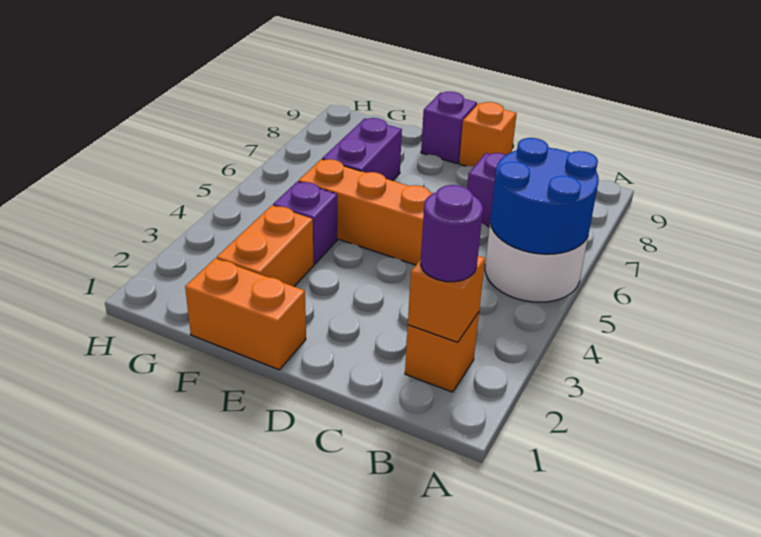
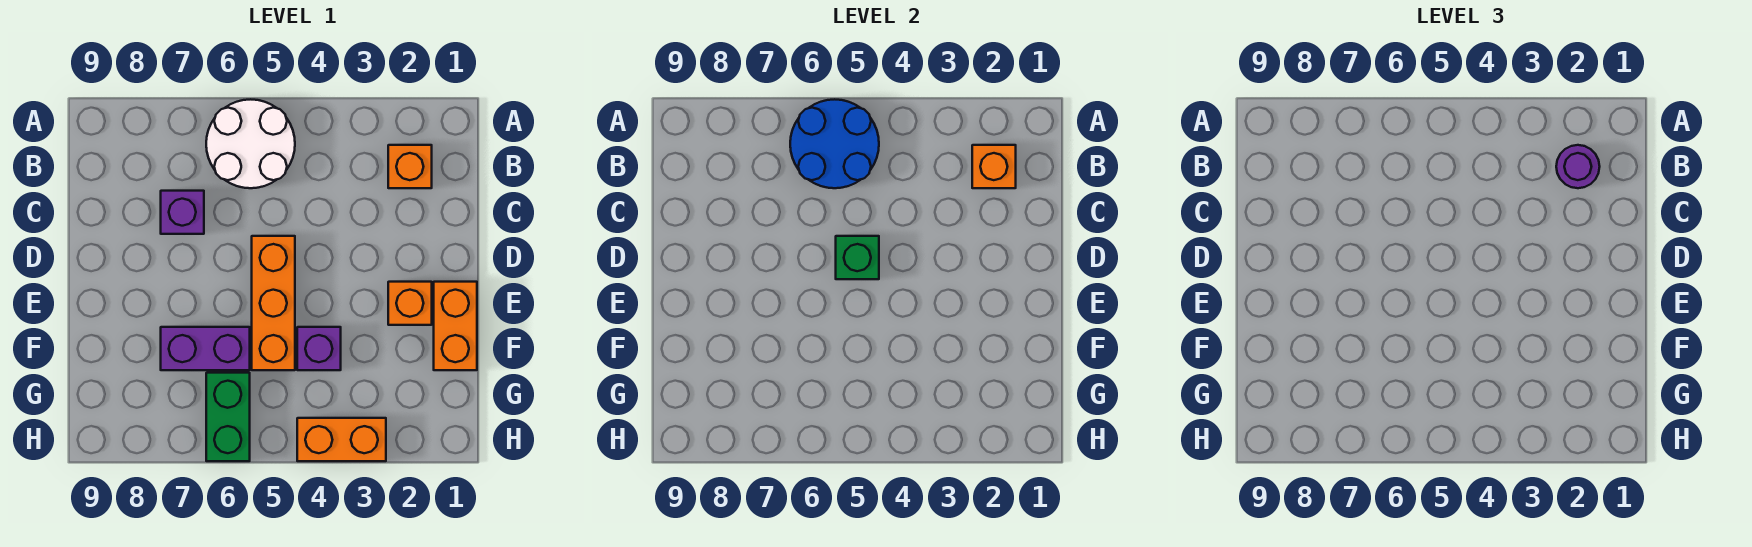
none -> green brick D5 level 2
orange brick D9 level 1 -> orange brick E2 level 1
purple brick E9 level 1 -> none
orange brick F2:F3 level 1 -> orange brick H3:H4 level 1
none -> green brick G6:H6 level 1

